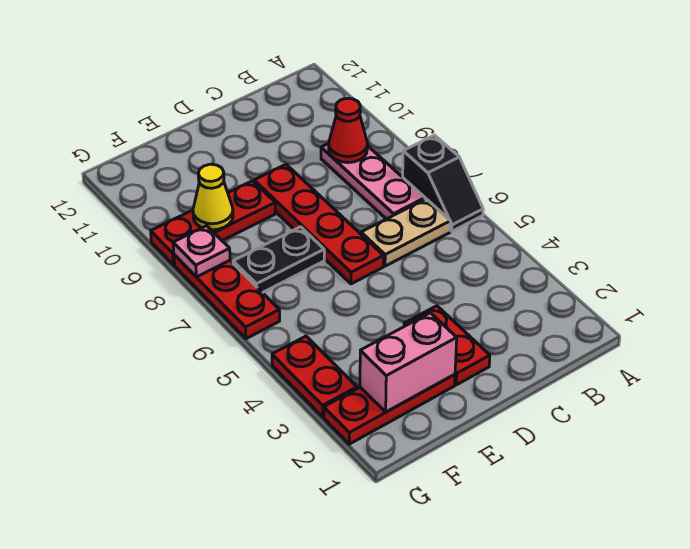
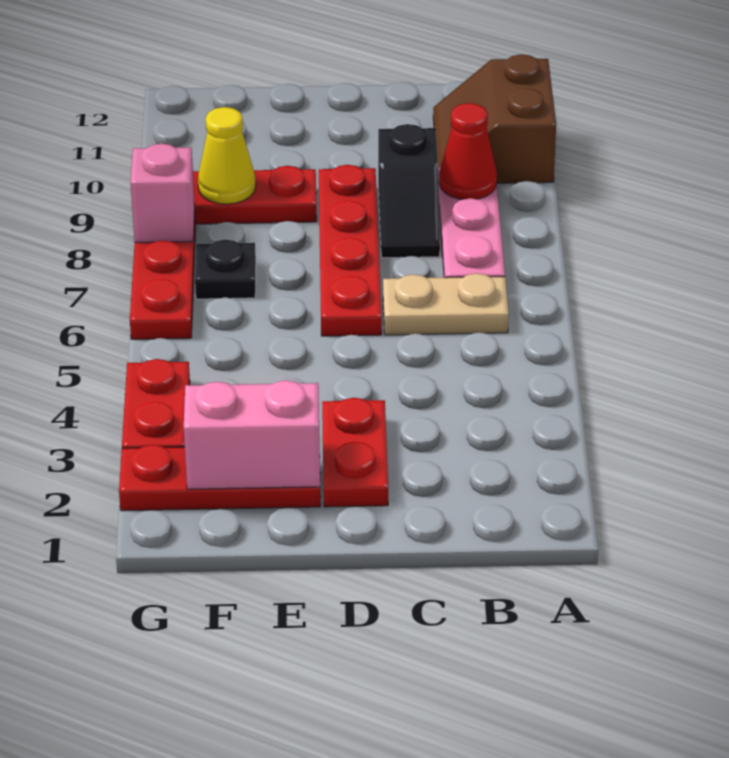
black slope A6:A7 level 1 top 7 -> black slope C8:C9 level 1 top 9
none -> brown slope A10:B11 level 1 top A
black plate E7:F7 level 1 -> black plate F7 level 1
pink plate G8 level 2 -> pink brick G8 level 2

